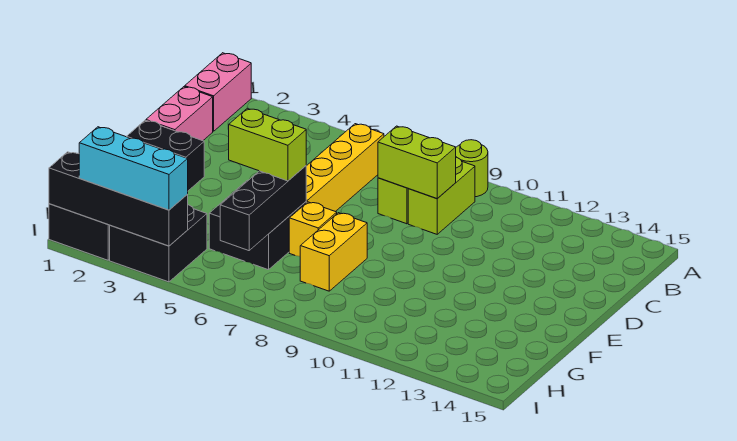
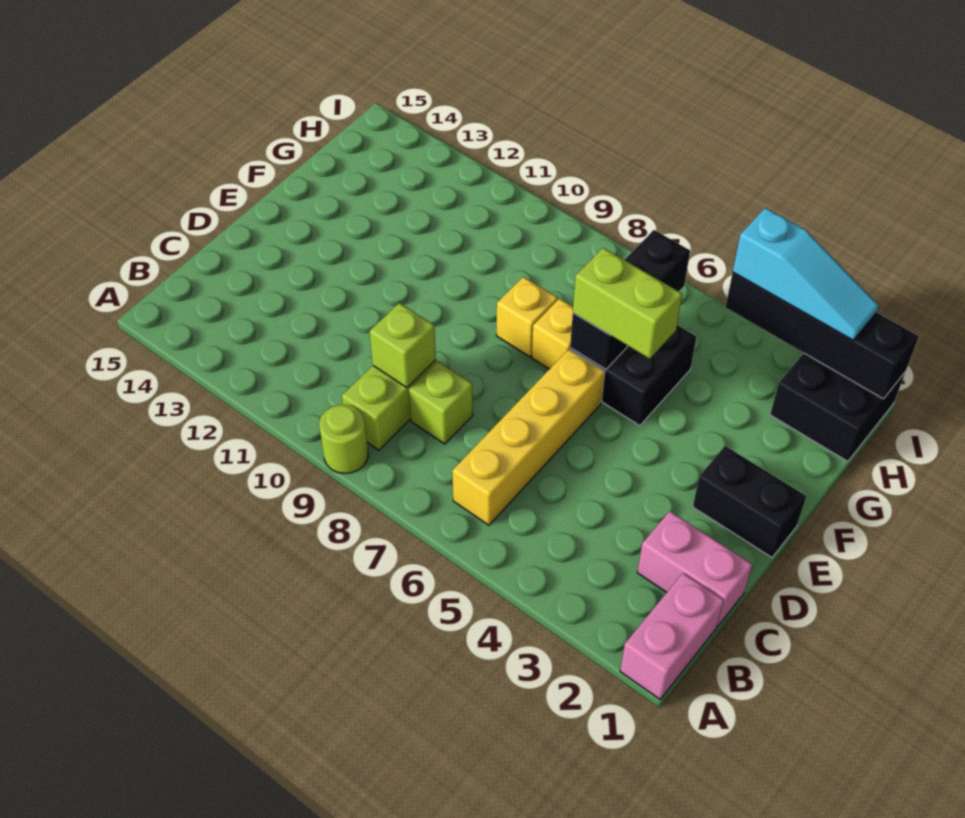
pink brick C1:D1 level 1 -> pink brick C1:C2 level 1
lime brick C8:C9 level 2 -> lime brick C9 level 2
yellow brick F8:G8 level 1 -> yellow brick F8 level 1
black brick H3:I4 level 1 -> none
cyan brick I2:I4 level 3 -> cyan slope I2:I4 level 3 top 4

